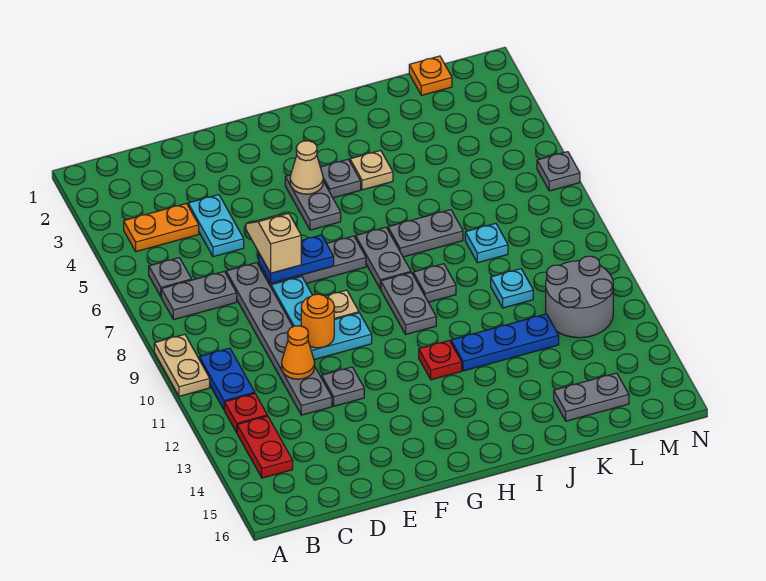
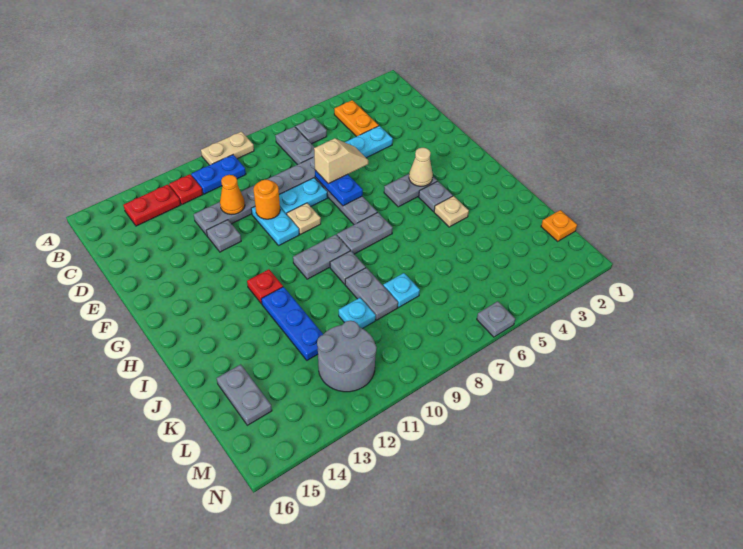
grey plate I7:J7 level 1 -> grey plate J9:K9 level 1

